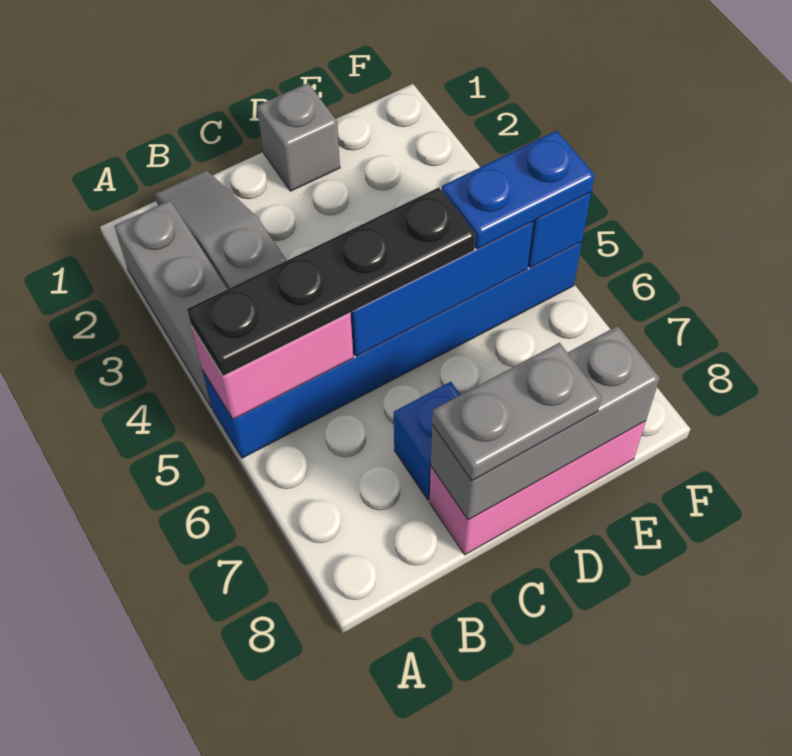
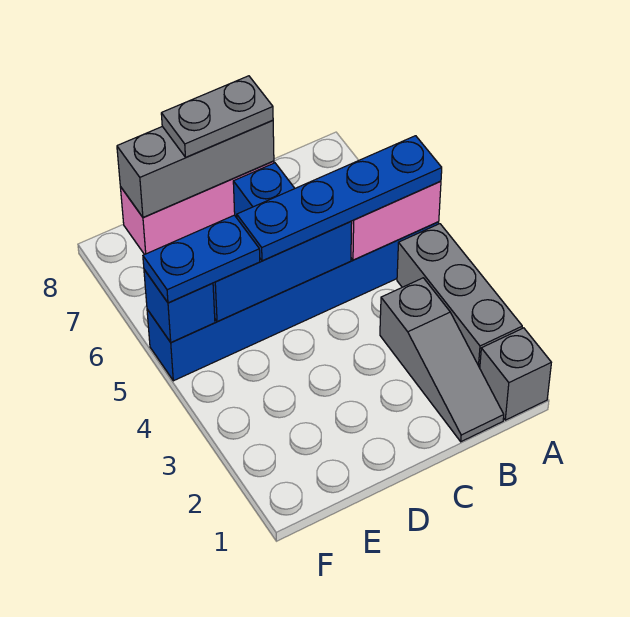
black plate A5:D5 level 3 -> blue plate A5:D5 level 3
grey brick D1 level 1 -> grey brick A1 level 1

